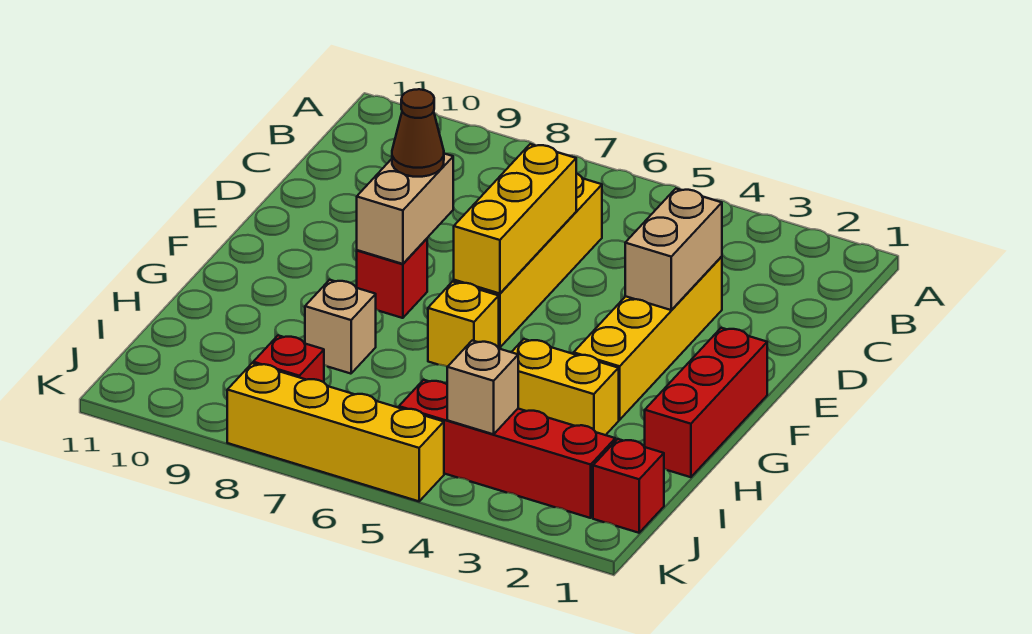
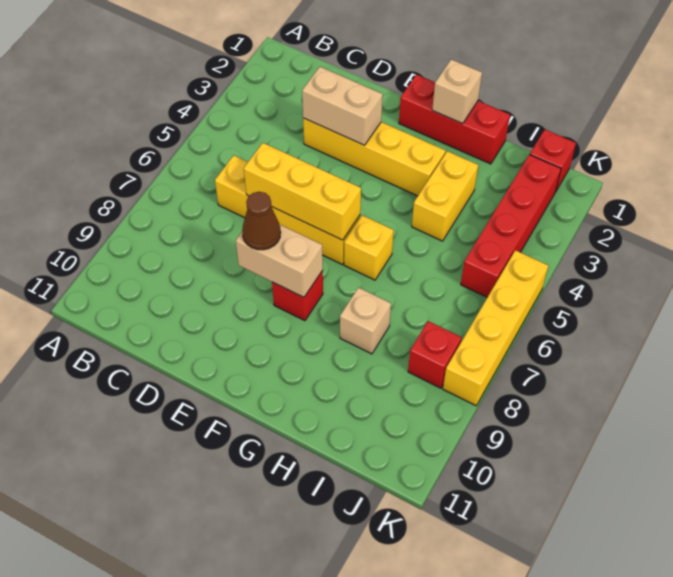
tan brick J4 level 2 -> tan brick G1 level 2

